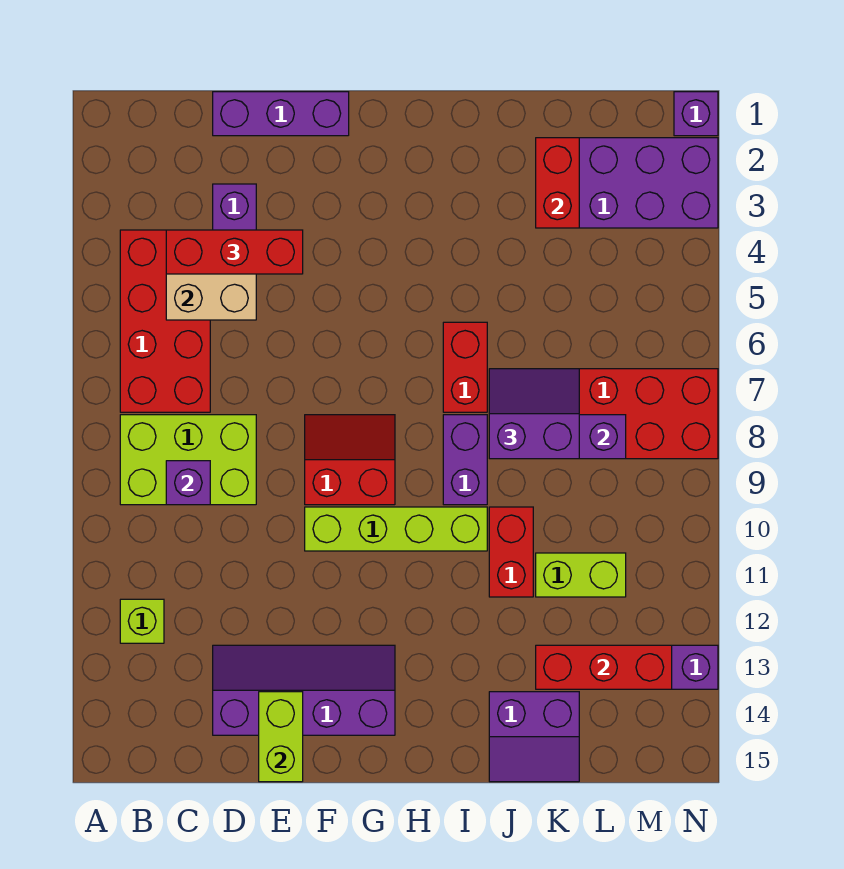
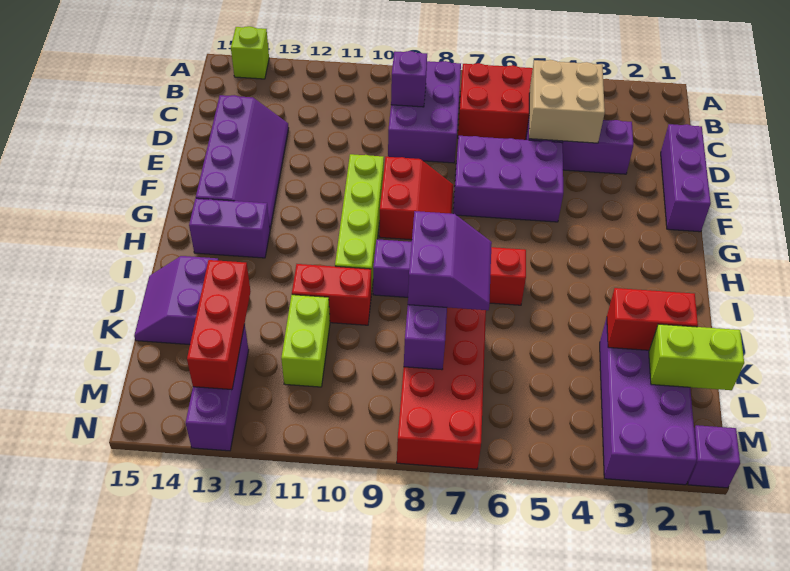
lime brick B8:D9 level 1 -> purple brick B8:D9 level 1
lime brick B12 level 1 -> lime brick A14 level 1
red brick C4:E4 level 3 -> none
none -> purple brick E5:F7 level 1
lime brick E14:E15 level 2 -> lime brick L1:L2 level 2
none -> purple brick H13:H14 level 1

